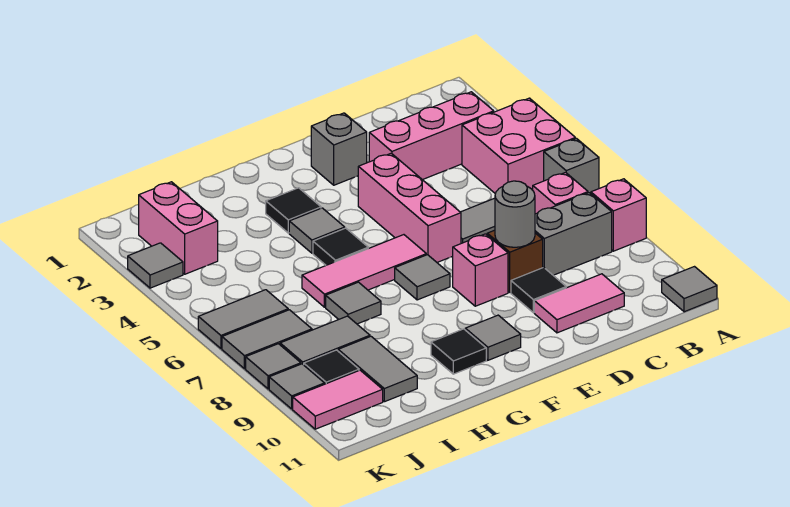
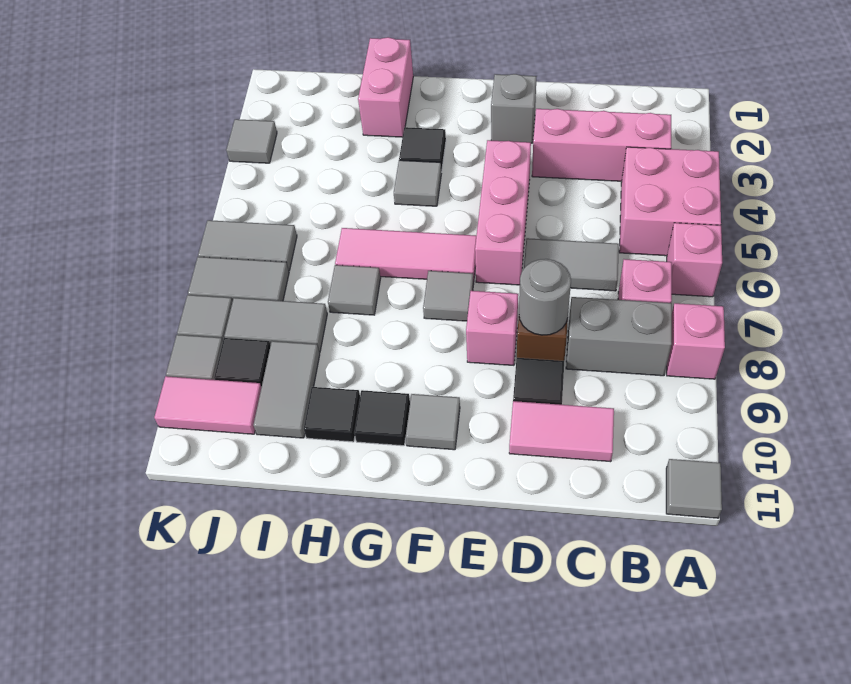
grey brick A6 level 1 -> pink brick A6 level 1
black tile G5 level 1 -> black tile H10 level 1
pink brick J2:J3 level 1 -> pink brick H1:H2 level 1

